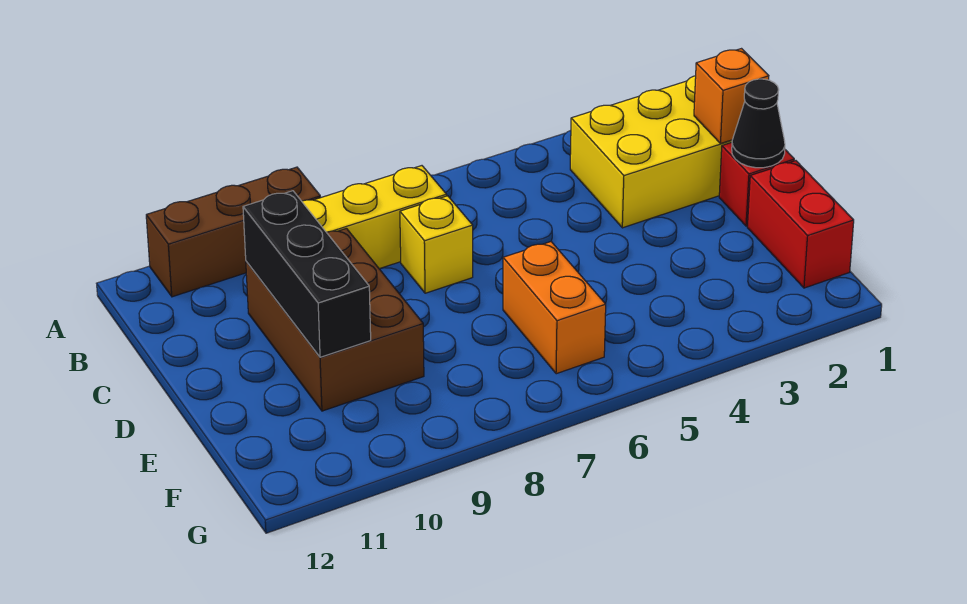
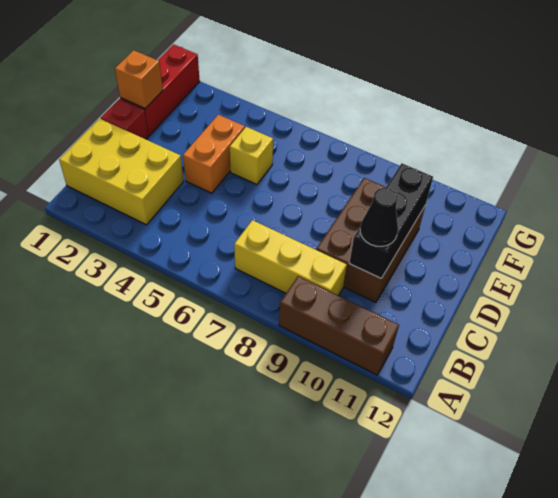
orange brick C1 level 2 -> orange brick E1 level 2
yellow brick C7 level 1 -> yellow brick E5 level 1
black cone D1 level 2 -> black cone C10 level 3
red brick E1:F1 level 1 -> red brick E1:G1 level 1
orange brick E6:F6 level 1 -> orange brick D4:E4 level 1

